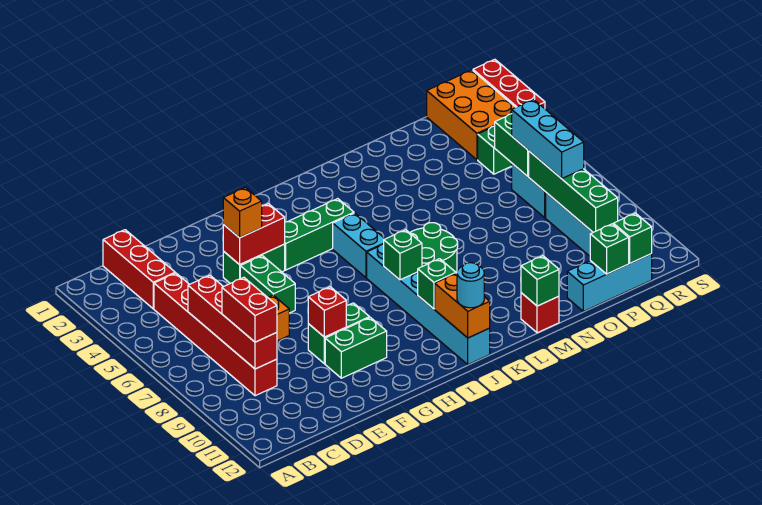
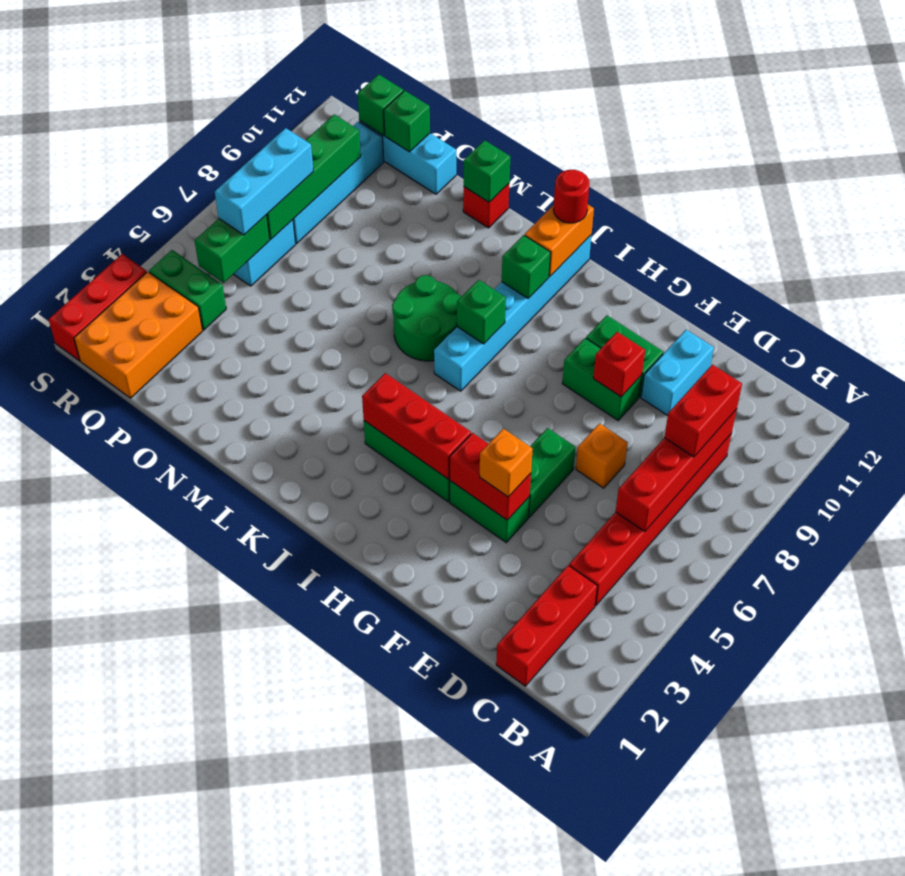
none -> red brick H4:J4 level 2
cyan brick J5:J6 level 1 -> cyan brick E10:E11 level 1
cyan round brick J12 level 3 -> red round brick J12 level 3

